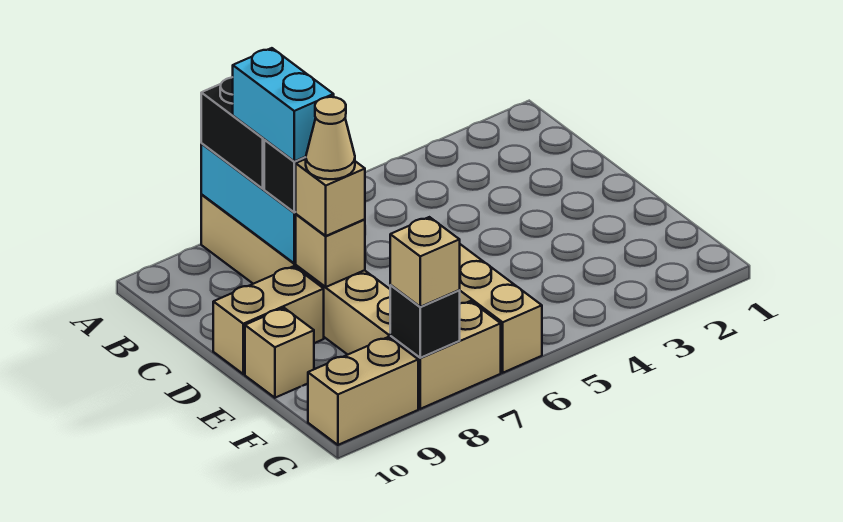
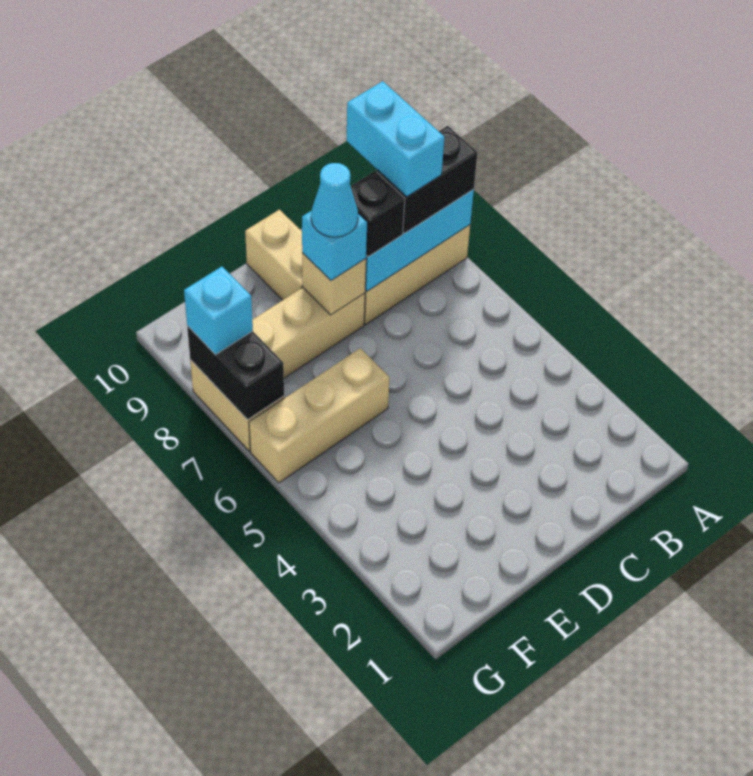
cyan brick B8:C8 level 4 -> cyan brick B8:B9 level 4
tan brick D8 level 3 -> cyan brick D8 level 3
tan cone D8 level 4 -> cyan cone D8 level 4
tan brick E10 level 1 -> none
black brick G8 level 2 -> black brick G7:G8 level 2
tan brick G8 level 3 -> cyan brick G8 level 3
tan brick G9:G10 level 1 -> none

